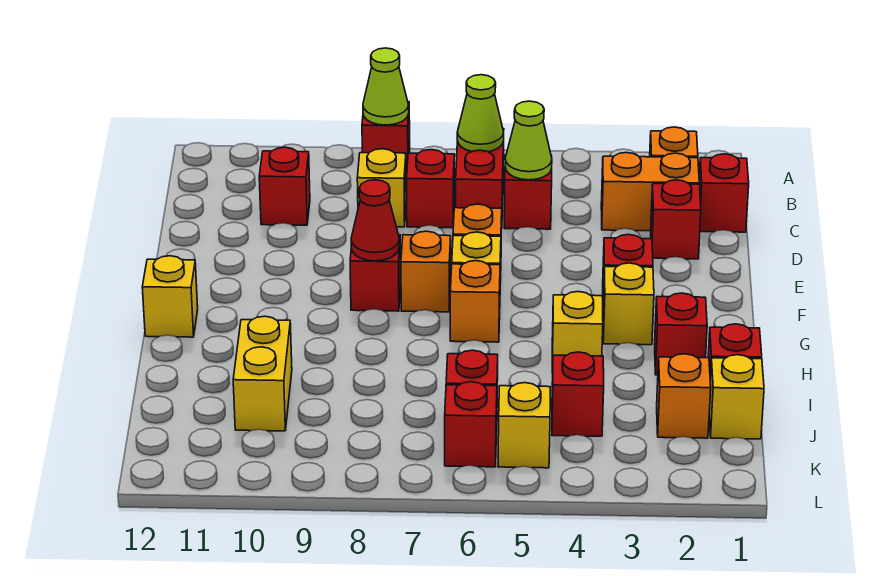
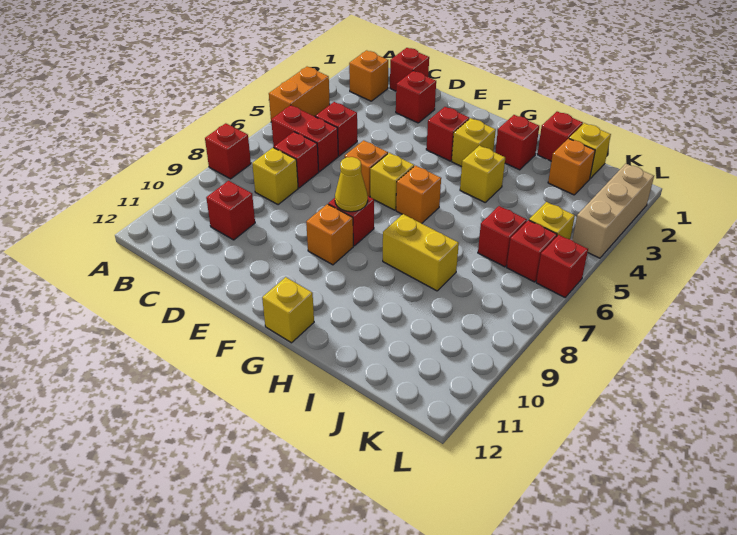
lime cone A8 level 2 -> none
lime cone B6 level 2 -> none
orange brick C2:C3 level 1 -> orange brick A4:A5 level 1
lime cone C5 level 2 -> none
orange brick F7 level 1 -> orange brick F9 level 1
red cone F8 level 2 -> yellow cone F8 level 2
yellow brick I10:J10 level 1 -> yellow brick H8:I8 level 1
red brick J4 level 1 -> red brick L6 level 1
none -> tan brick L2:L4 level 1

